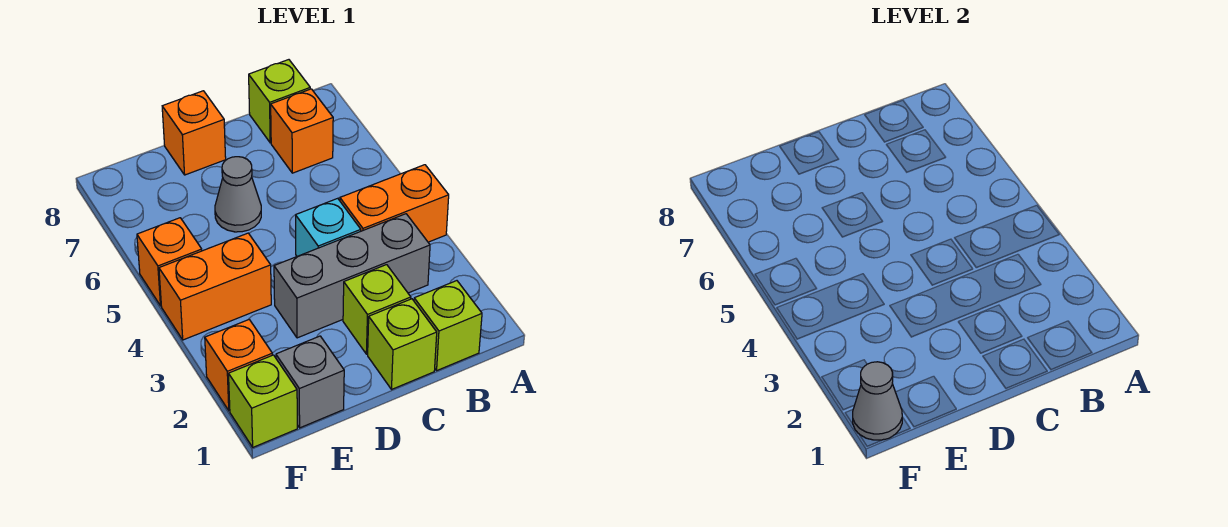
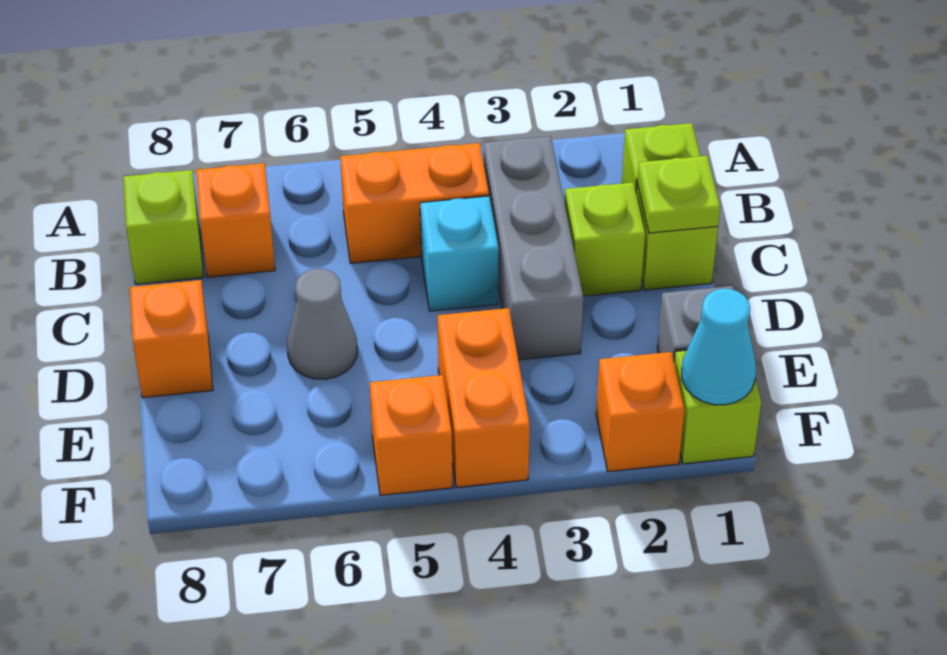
orange brick A4:B4 level 1 -> orange brick B4:B5 level 1
none -> lime plate C1 level 2
grey cone F1 level 2 -> cyan cone F1 level 2

